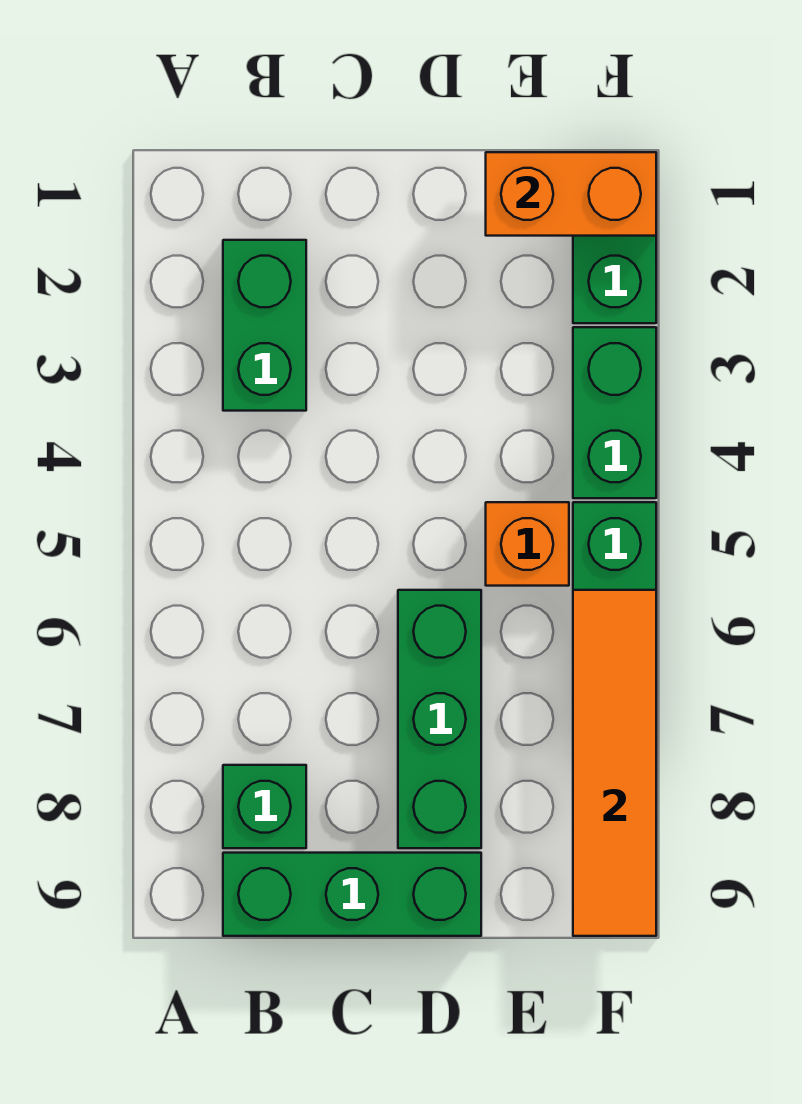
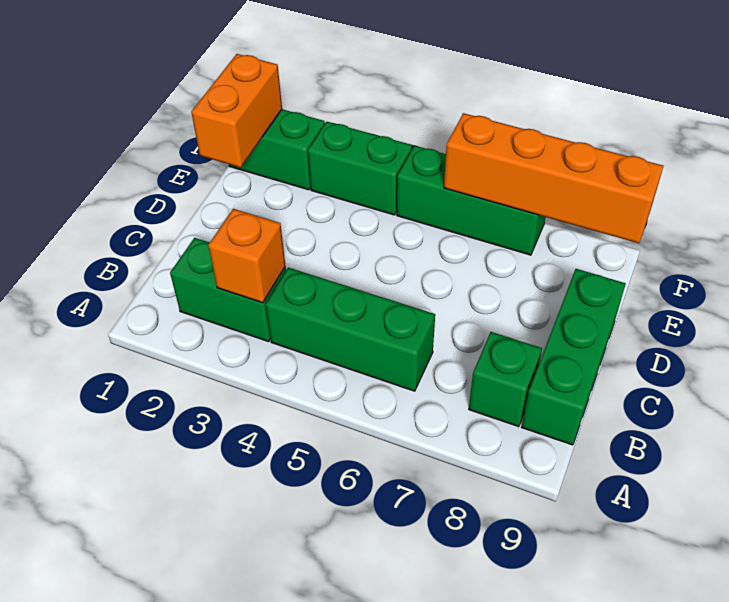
green brick D6:D8 level 1 -> green brick B4:B6 level 1
orange brick E5 level 1 -> orange brick B3 level 2
orange tile F6:F9 level 2 -> orange brick F6:F9 level 2

